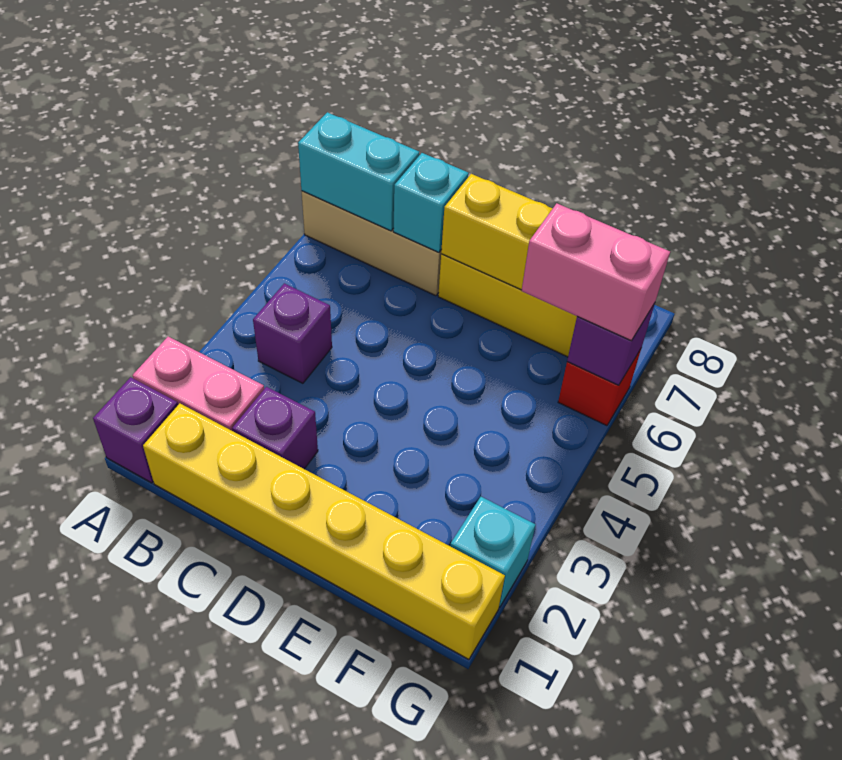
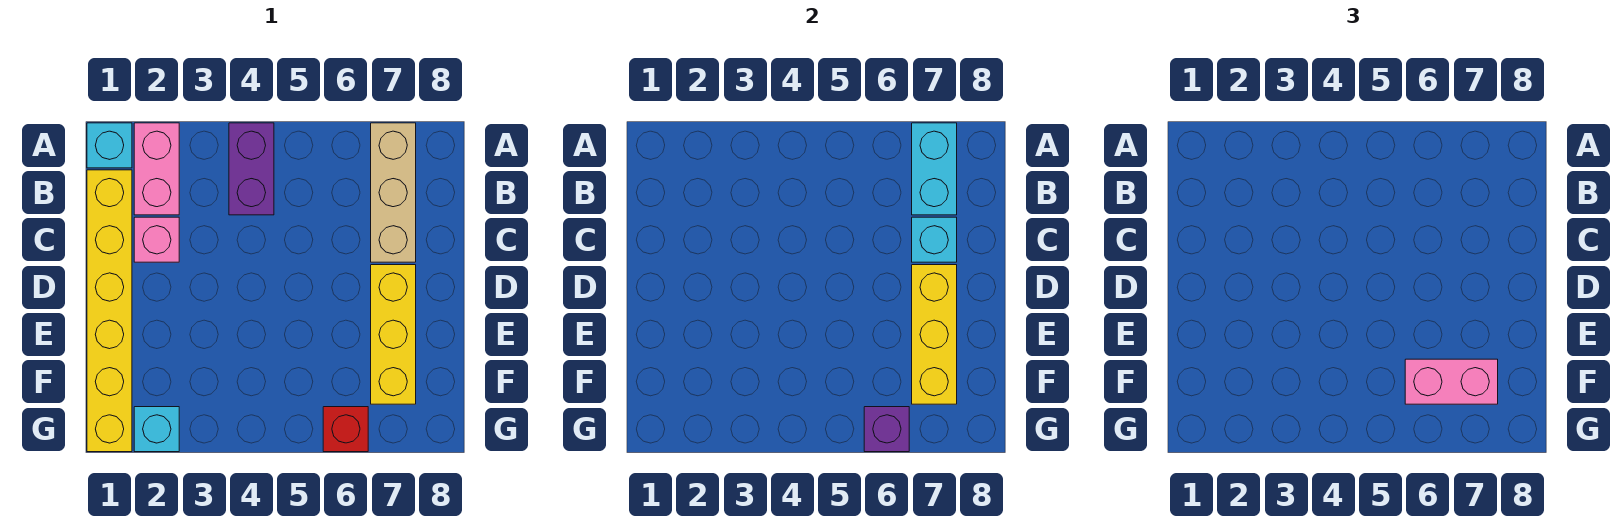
purple brick A1 level 1 -> cyan brick A1 level 1
purple brick B4 level 1 -> purple brick A4:B4 level 1
purple brick C2 level 1 -> pink brick C2 level 1
pink brick F6:G6 level 3 -> pink brick F6:F7 level 3

